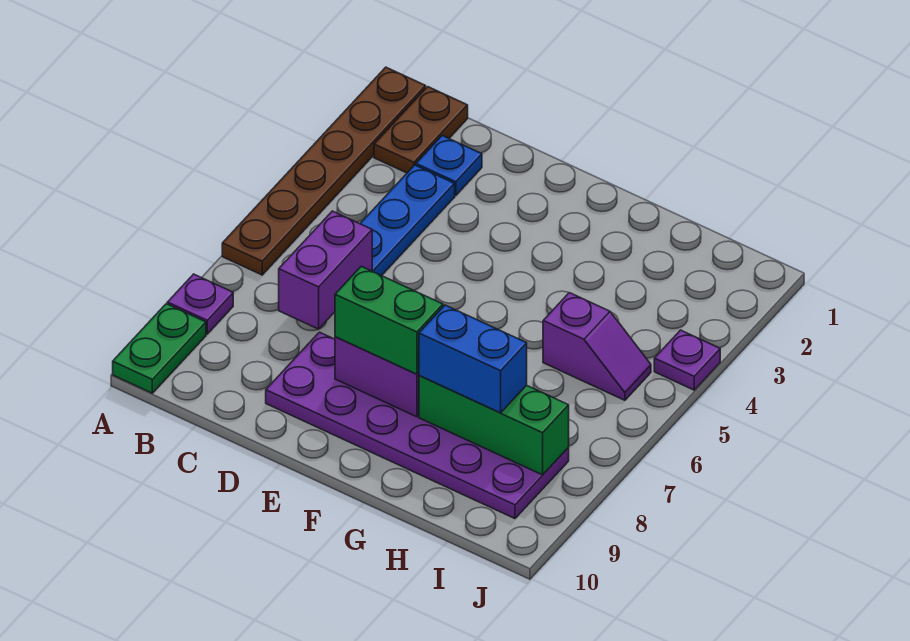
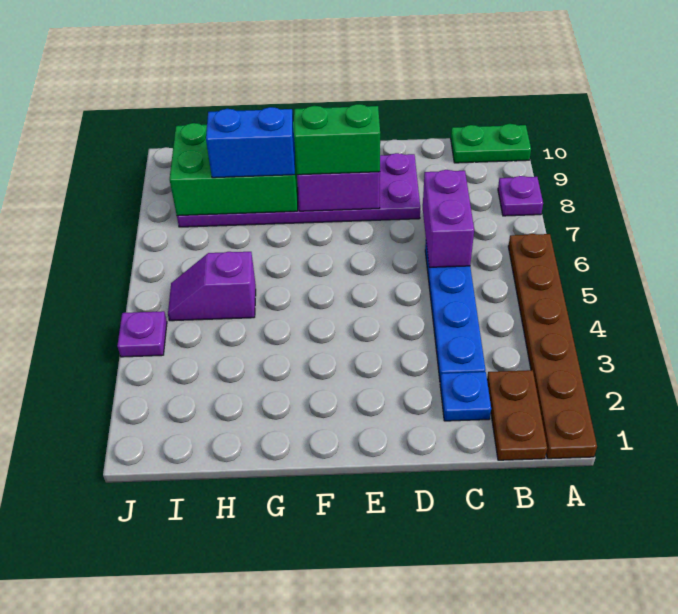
green plate A9:A10 level 1 -> green plate A10:B10 level 1
green brick G8:I8 level 2 -> green brick G8:I9 level 2

